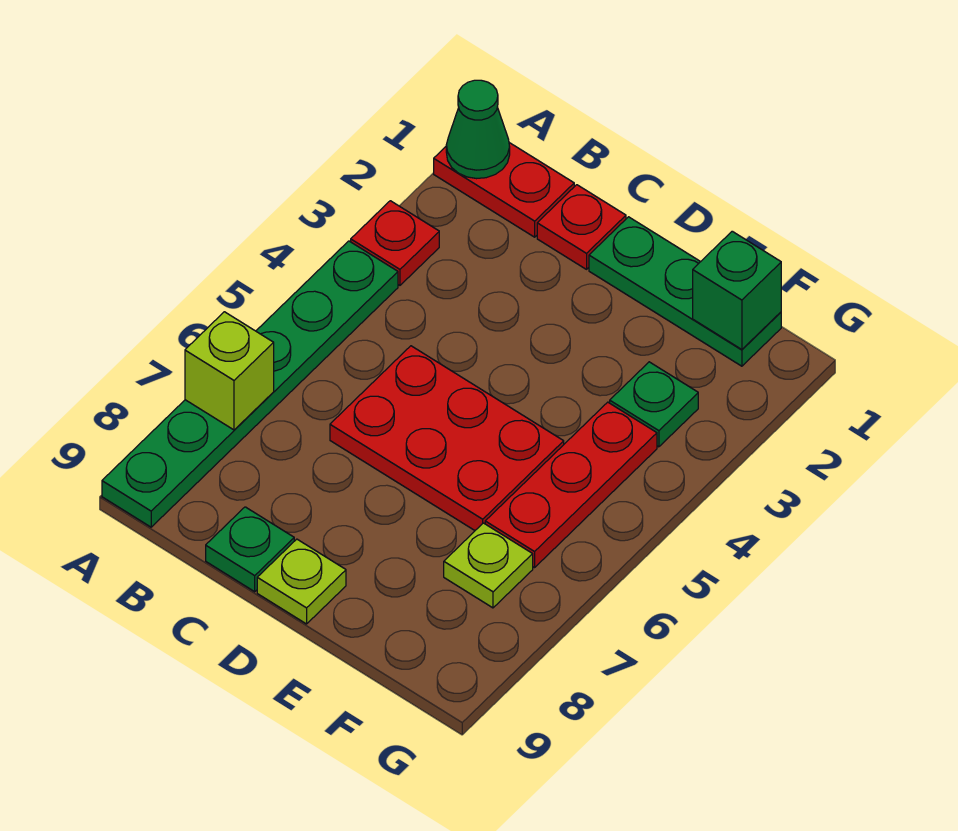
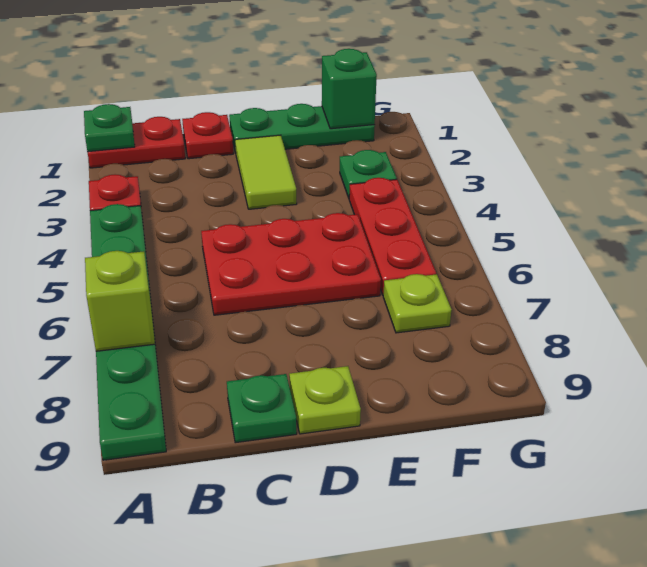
green cone A1 level 2 -> green plate A1 level 2
none -> lime tile D2:D3 level 1

